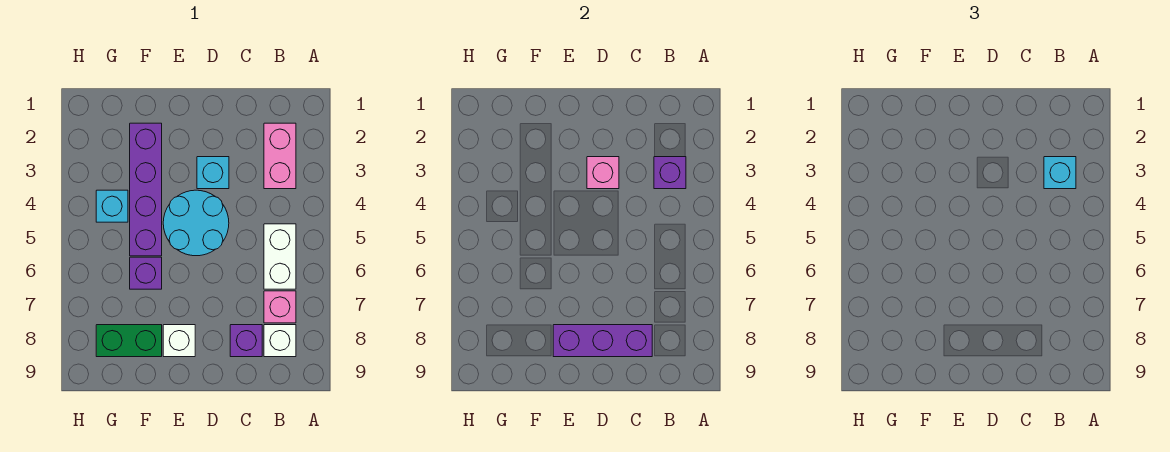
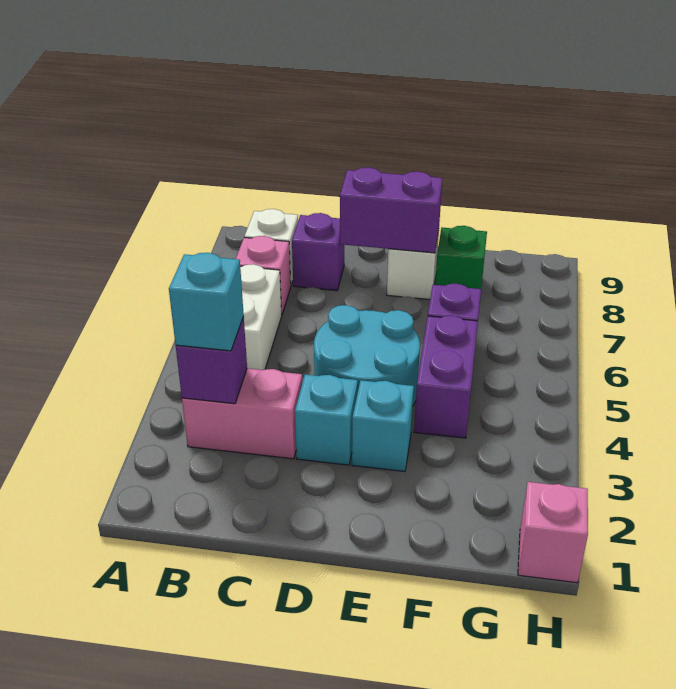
pink brick B2:B3 level 1 -> pink brick B3:C3 level 1
purple brick C8:E8 level 2 -> purple brick D8:E8 level 2
pink brick D3 level 2 -> pink brick H1 level 1
purple brick F2:F5 level 1 -> purple brick F4:F5 level 1
green brick F8:G8 level 1 -> green brick F8 level 1
cyan brick G4 level 1 -> cyan brick E3 level 1

